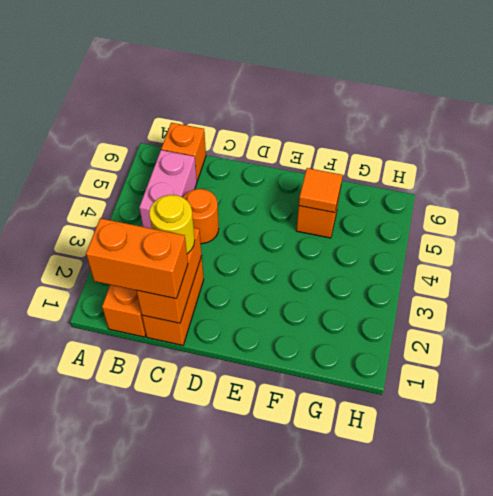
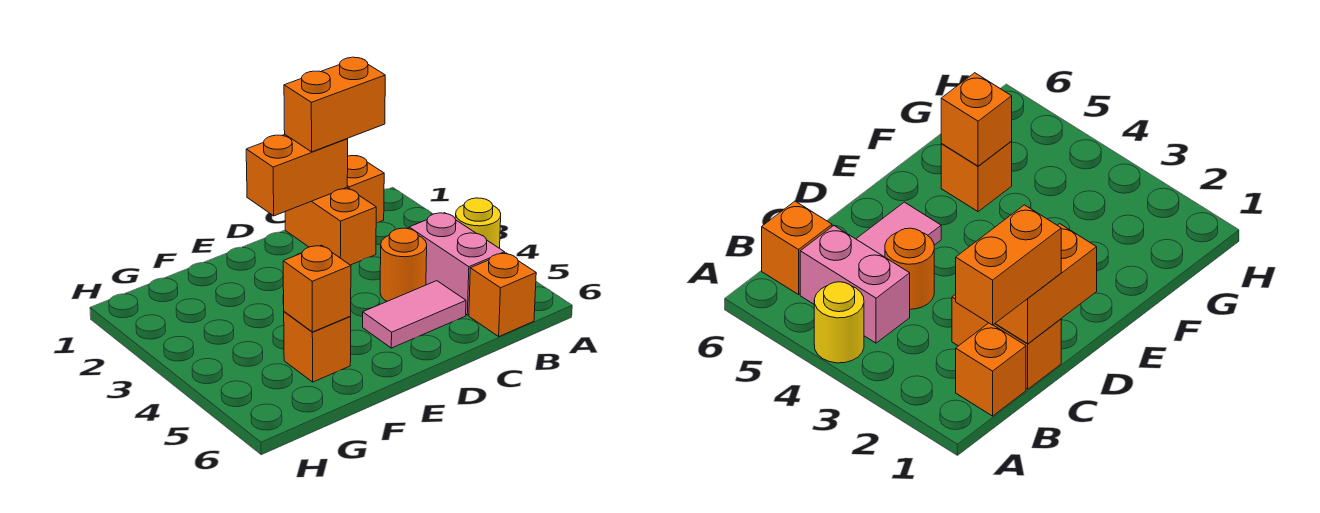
orange brick C1:C2 level 2 -> orange brick C1:D1 level 2
yellow round brick C2 level 3 -> yellow round brick A4 level 1
none -> pink tile C5:D5 level 1
orange tile F5 level 2 -> orange brick F5 level 2

